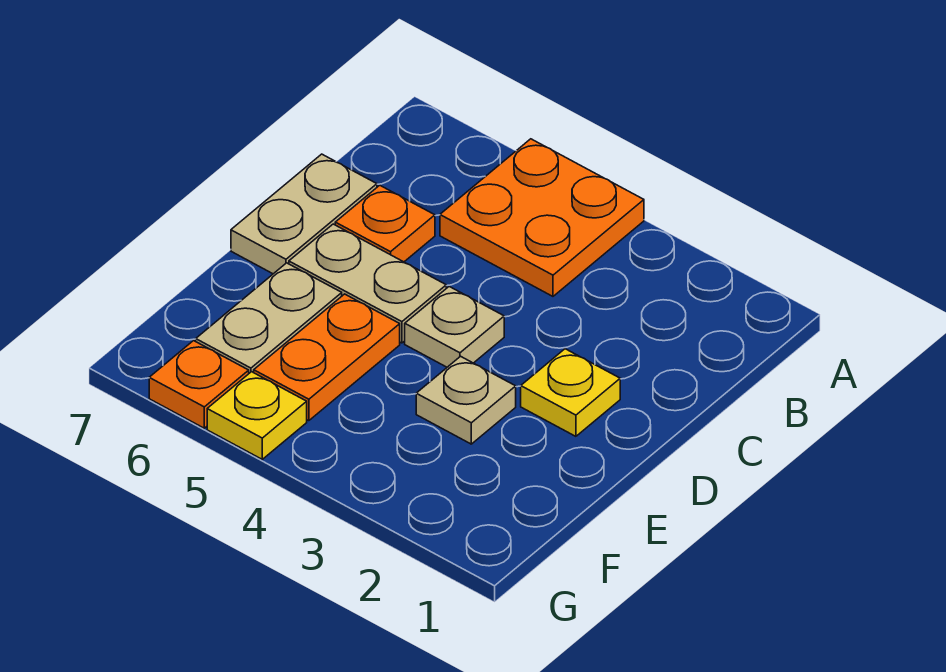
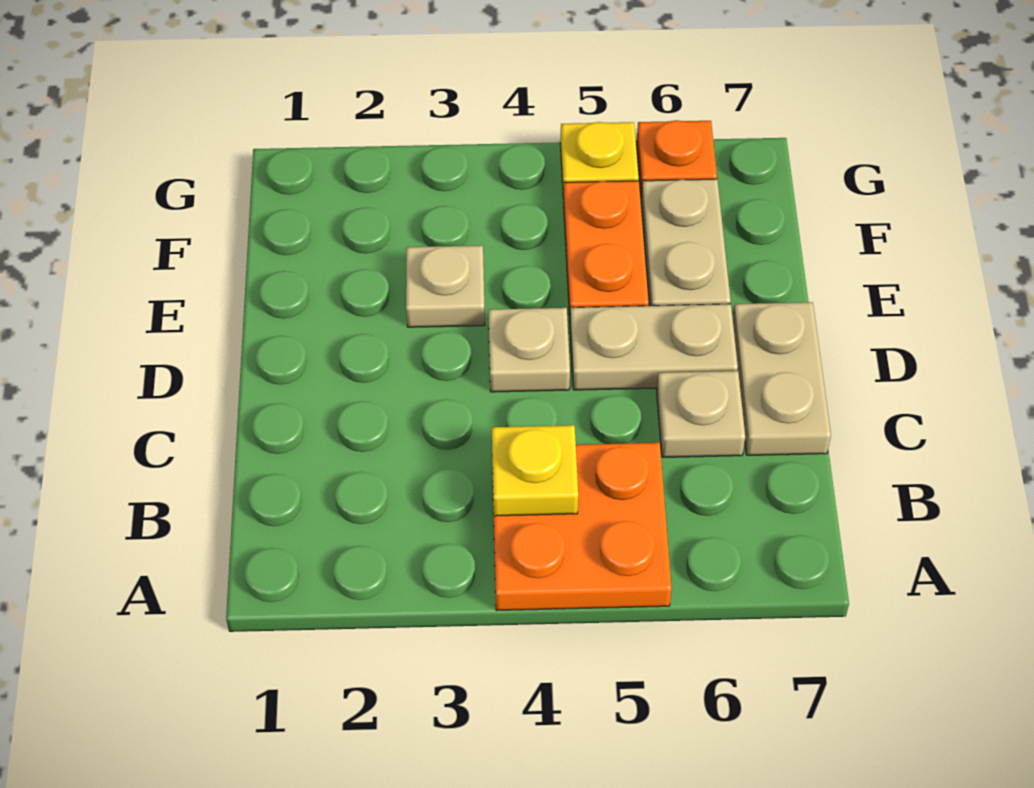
orange plate C6 level 1 -> tan plate C6 level 1
yellow plate D2 level 1 -> yellow plate B4 level 2

